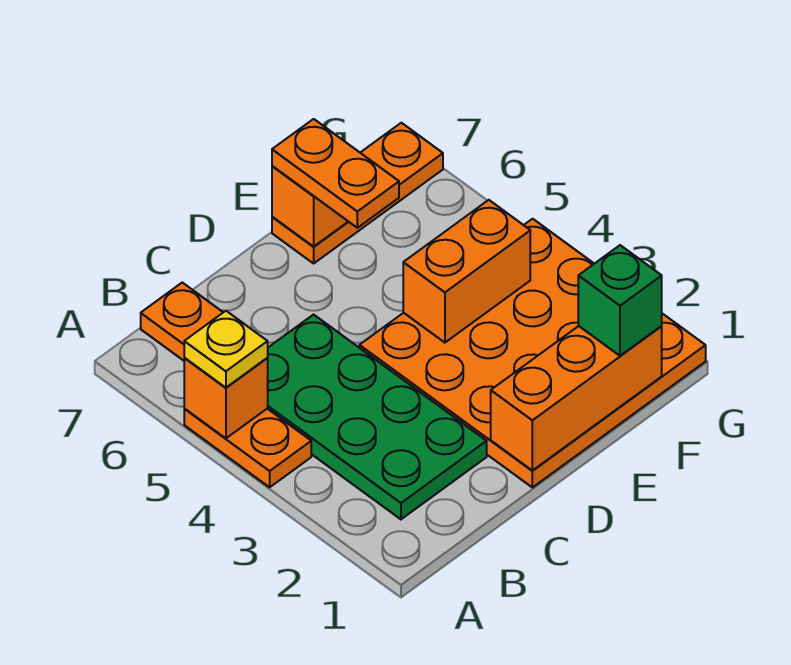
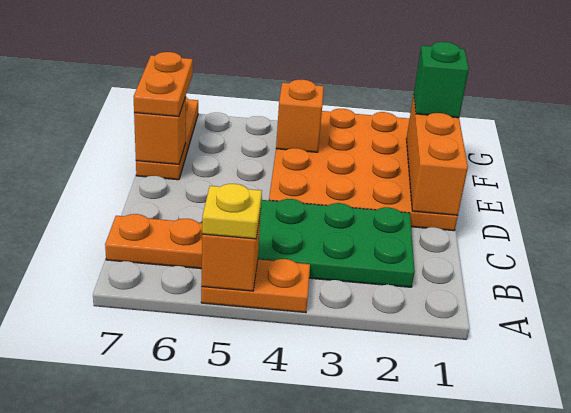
orange brick E4:F4 level 2 -> orange brick F4 level 2
orange plate E6:E7 level 3 -> orange plate E7:F7 level 3

